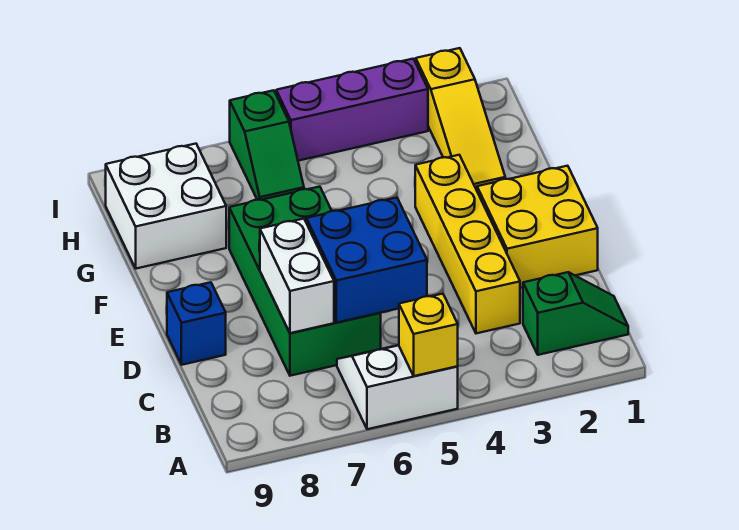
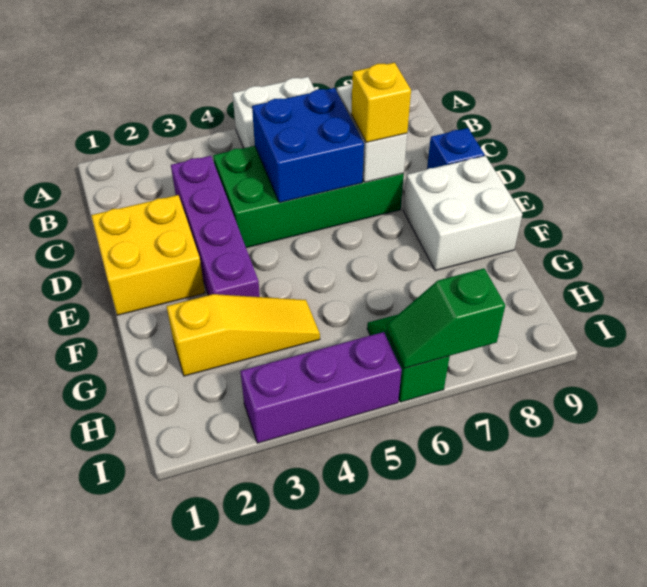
yellow brick A5 level 2 -> yellow brick D7 level 3
green slope B1:B2 level 1 top 2 -> green slope I6:I7 level 2 top 7
yellow brick C3:F3 level 1 -> purple brick C3:F3 level 1
green brick C6:F7 level 1 -> green brick C4:D7 level 1
yellow slope G2:I2 level 1 top I -> yellow slope G2:G4 level 1 top 2
white brick G8:H9 level 1 -> white brick E8:F9 level 1

